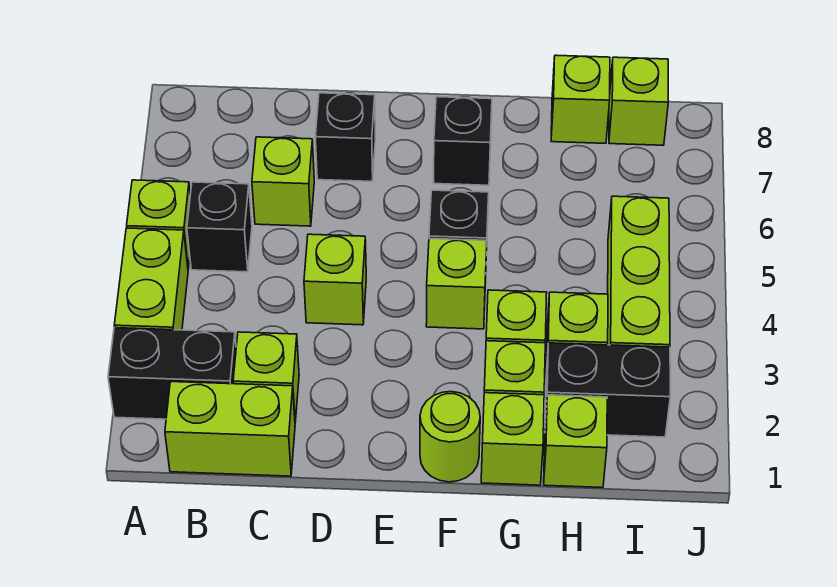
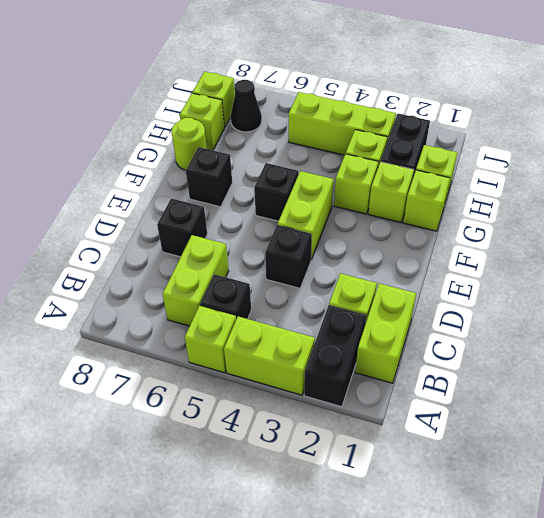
lime brick C6 level 1 -> lime brick B6:C6 level 1
lime brick D4 level 1 -> black brick D4 level 1
lime round brick F1 level 1 -> lime round brick G8 level 1
lime brick F4 level 1 -> lime brick E4:F4 level 1
none -> black cone I7 level 1

